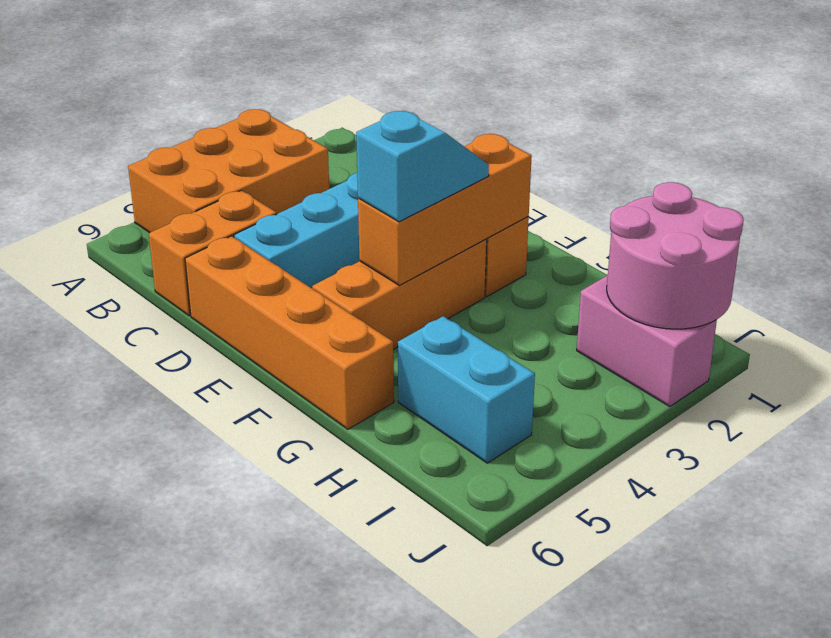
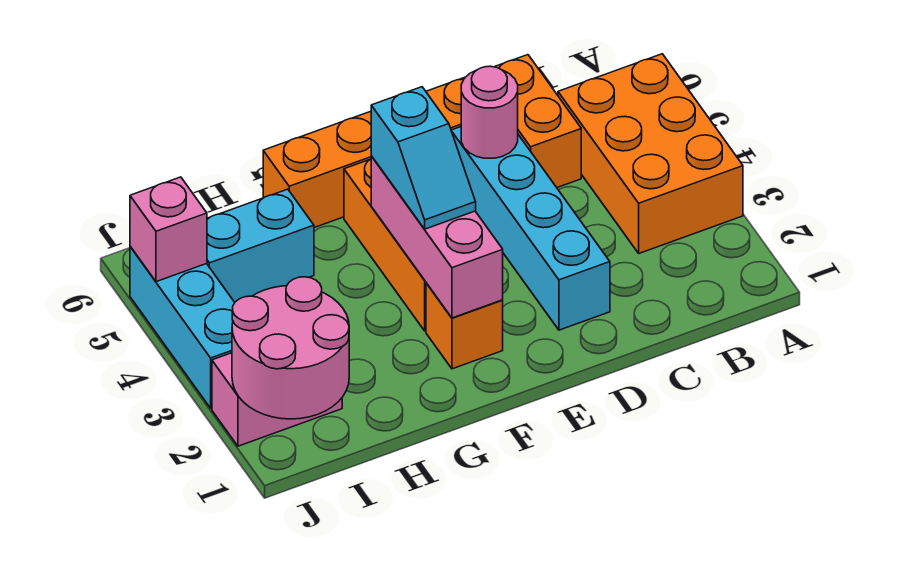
none -> pink round brick D5 level 2
orange brick F2:F4 level 2 -> pink brick F2:F4 level 2
none -> cyan brick J3:J5 level 1
none -> pink brick J5 level 2

